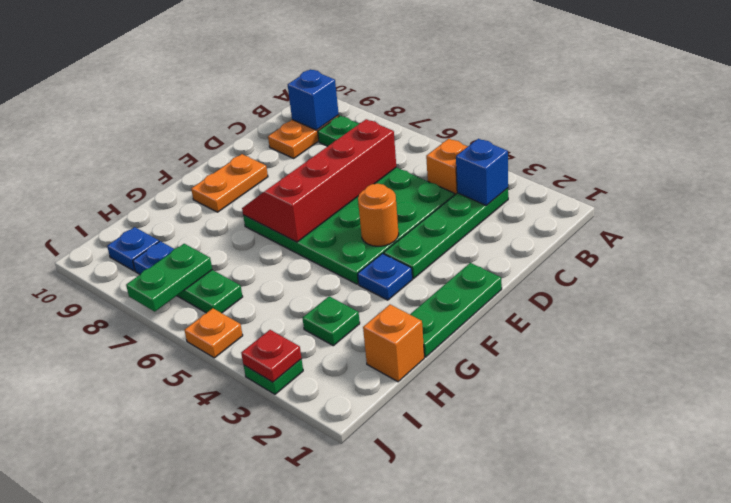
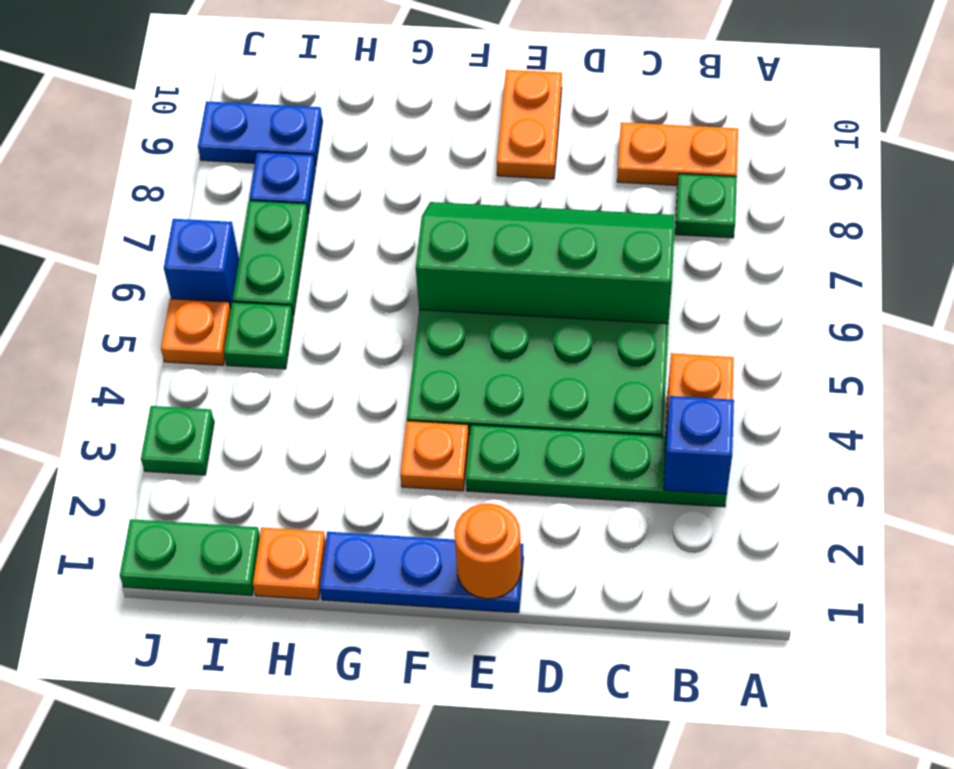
blue brick B9 level 2 -> blue brick J6 level 1
red slope C6:F7 level 2 top 6 -> green slope C6:F7 level 2 top 6
green plate E1:G1 level 1 -> blue plate E1:G1 level 1
orange round brick E4 level 2 -> orange round brick E1 level 2
orange plate E9:F9 level 1 -> orange plate E9:E10 level 1
blue plate F3 level 1 -> orange plate F3 level 1
orange brick H1 level 1 -> orange plate H1 level 1
green plate H3 level 1 -> green plate I5 level 1
green plate I7:J7 level 2 -> green plate I1:J1 level 1
blue plate I9 level 1 -> blue plate I9:J9 level 1
red plate J3 level 2 -> none

